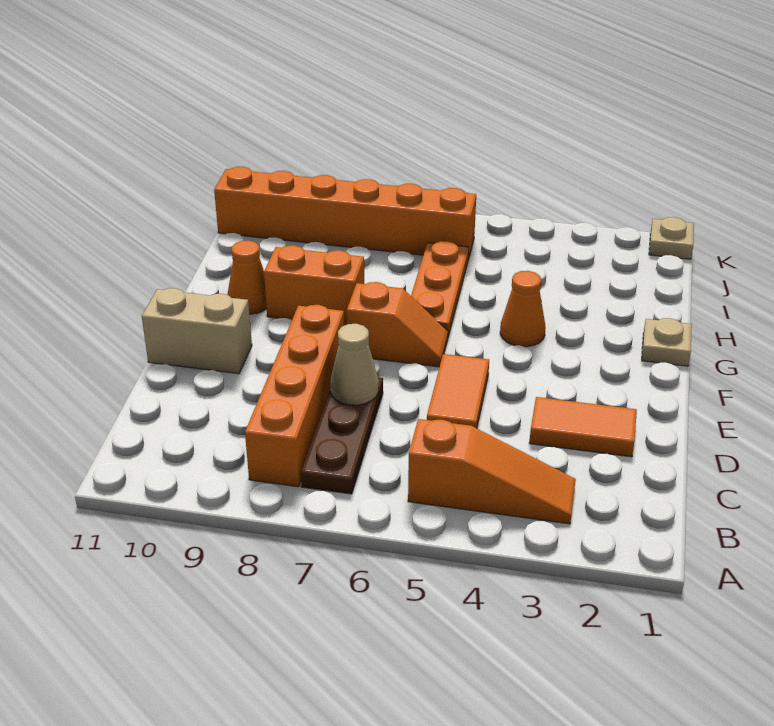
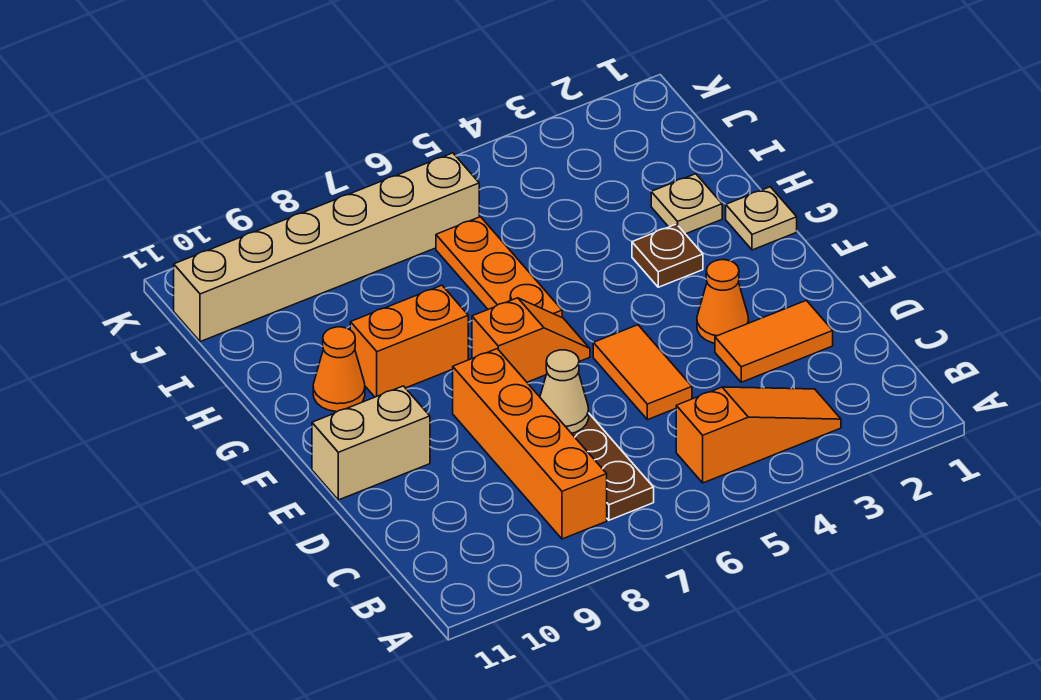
none -> brown plate G3 level 1
orange cone G4 level 1 -> orange cone E3 level 1
orange brick J6:J11 level 1 -> tan brick J6:J11 level 1
tan plate K1 level 1 -> tan plate H2 level 1

